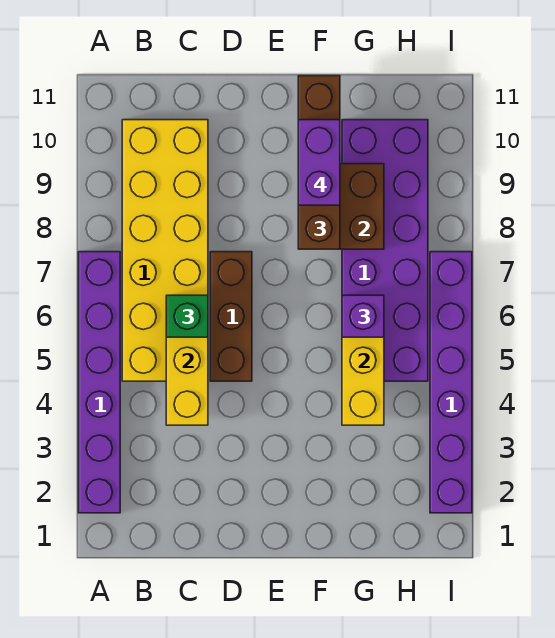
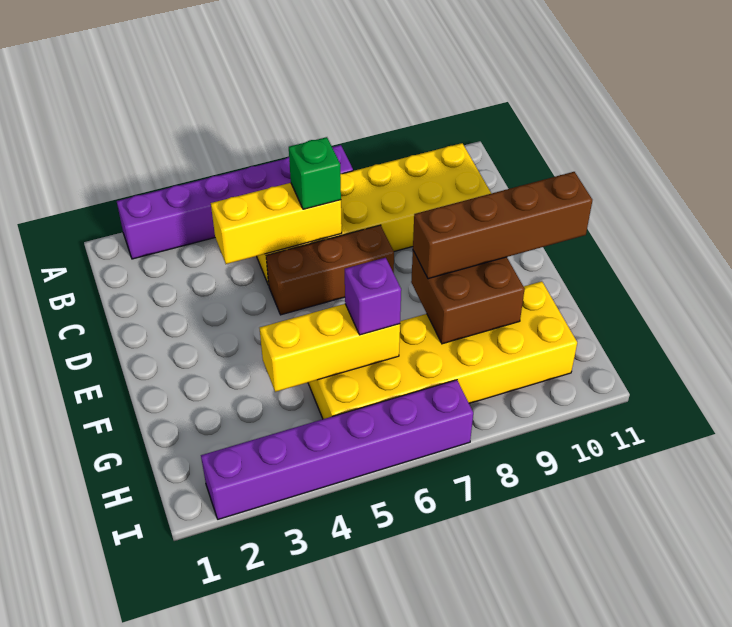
purple brick F9:F10 level 4 -> none
purple brick G5:H10 level 1 -> yellow brick G5:H10 level 1

